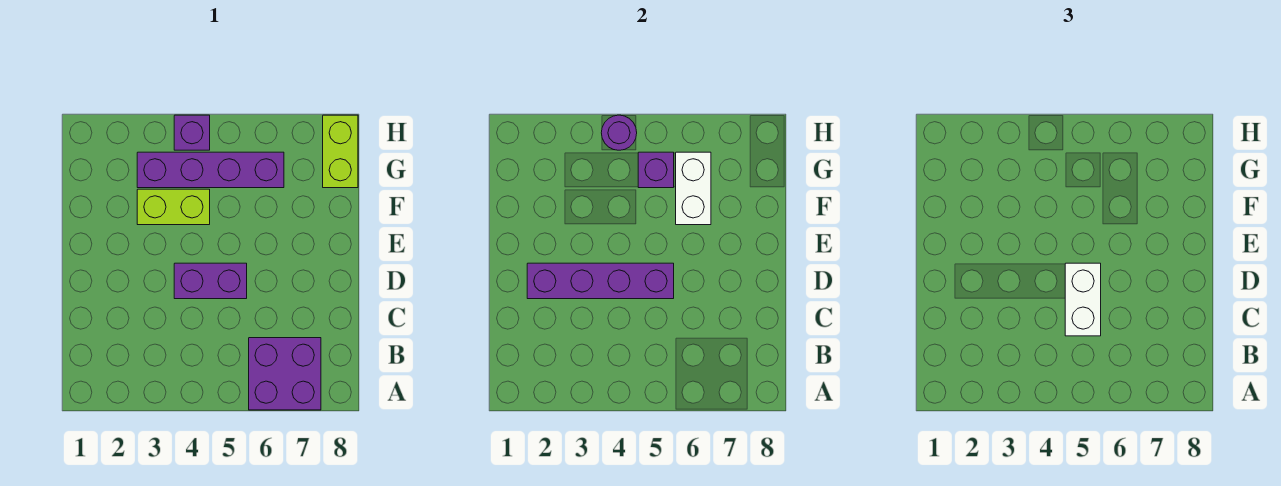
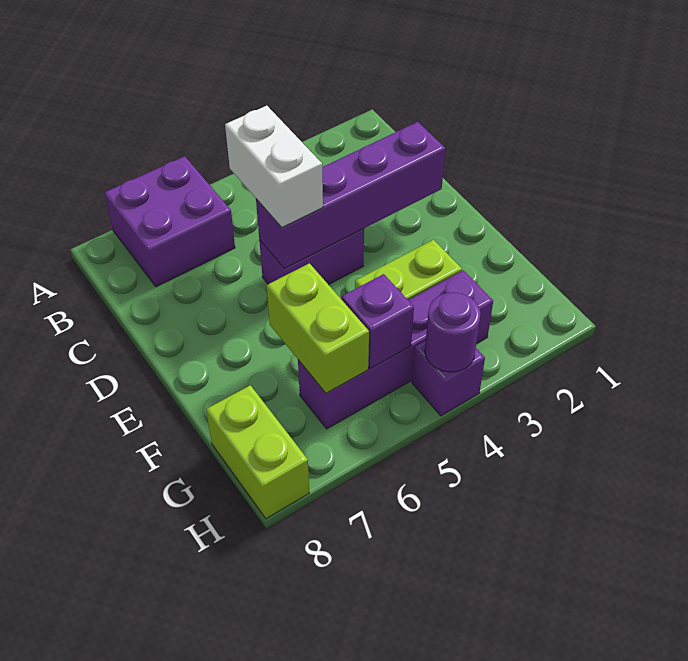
white brick F6:G6 level 2 -> lime brick F6:G6 level 2

